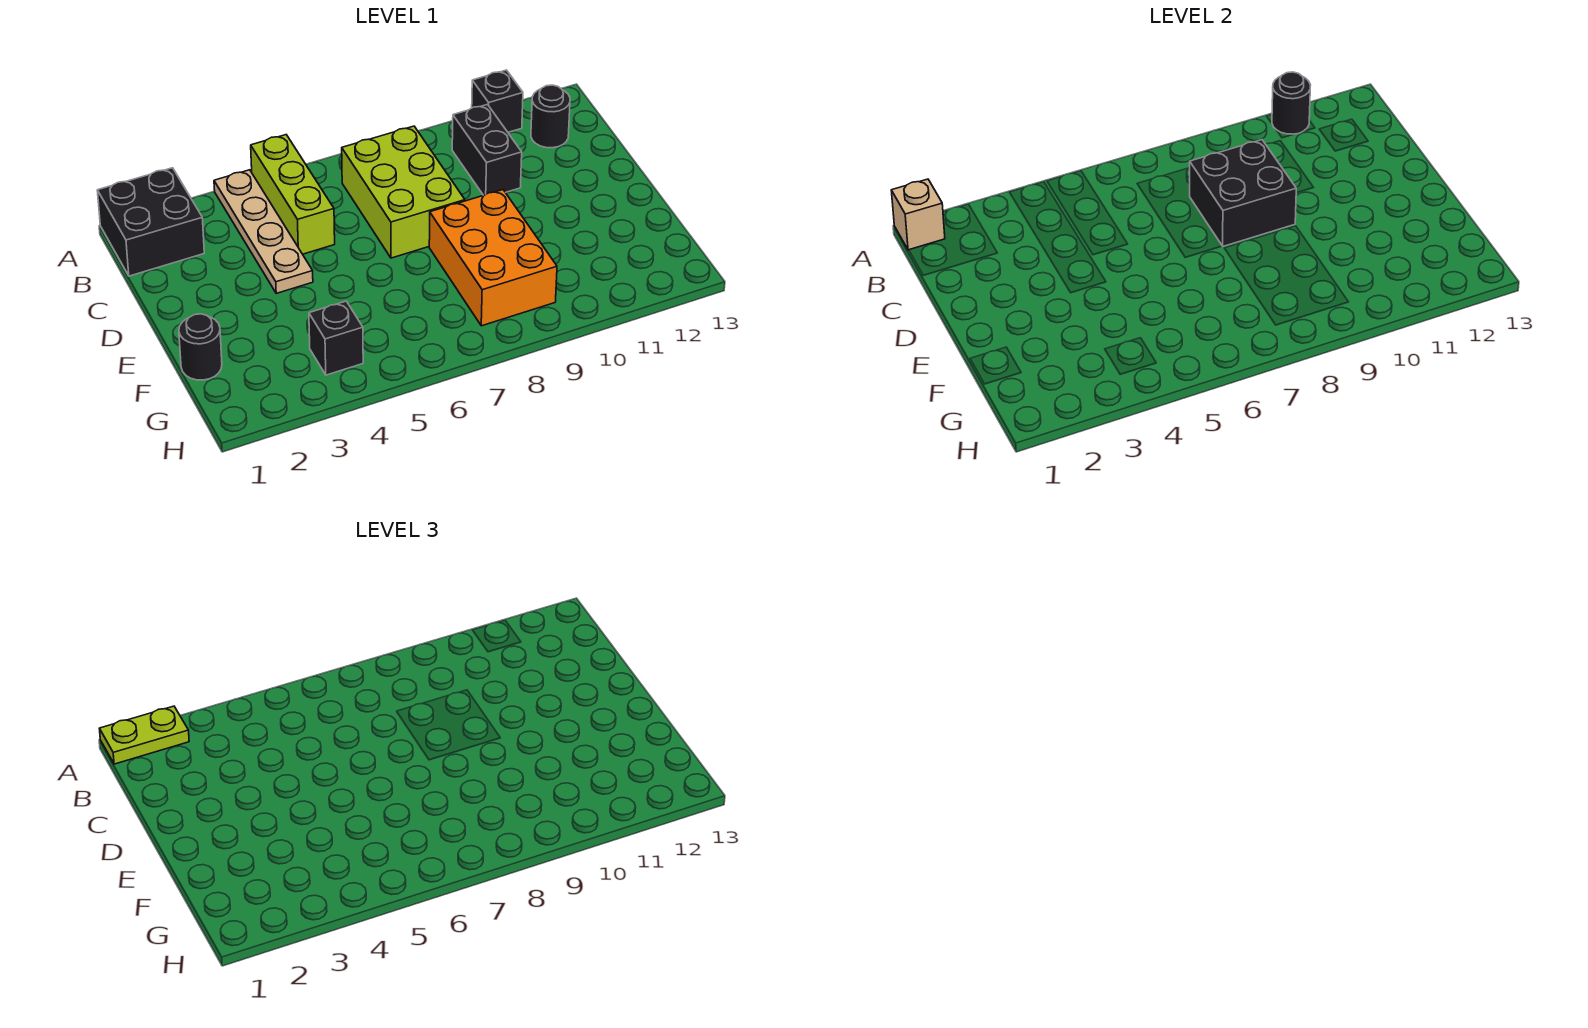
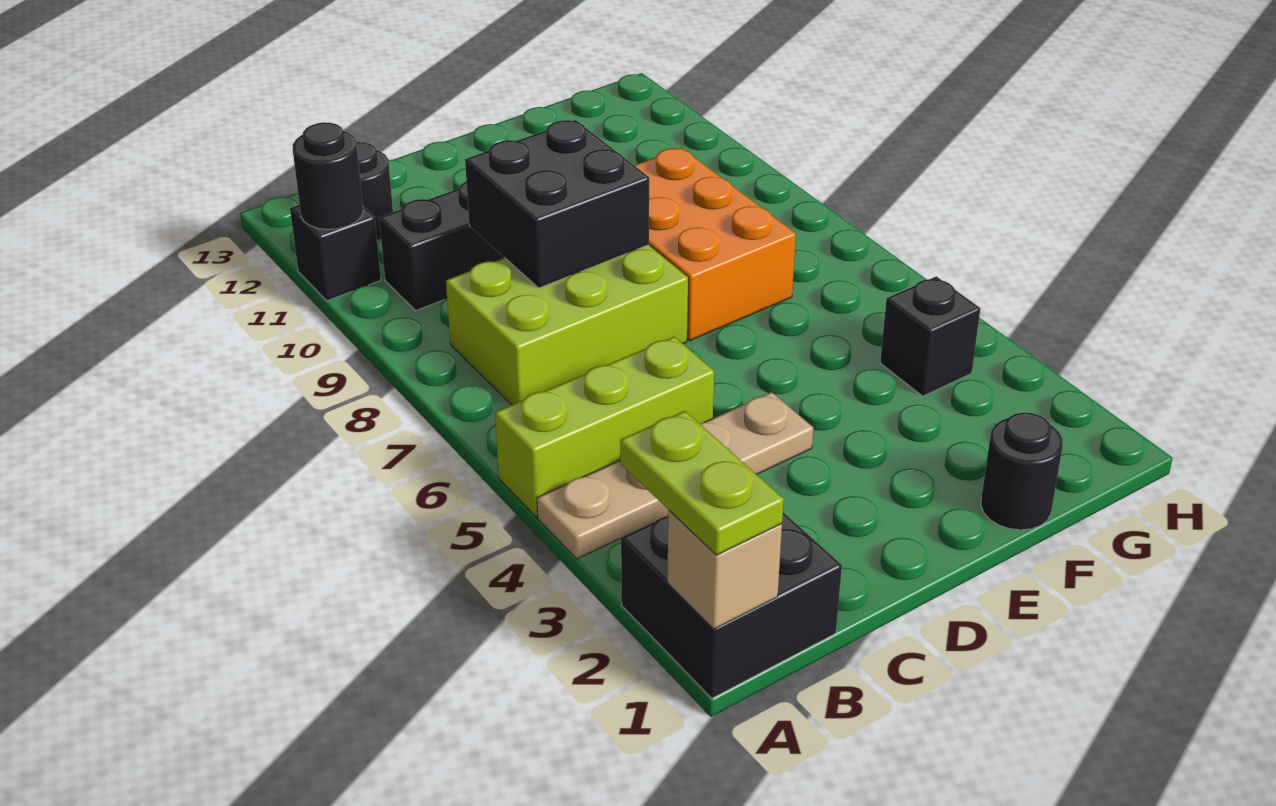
orange brick E8:G9 level 1 -> orange brick E7:F9 level 1

